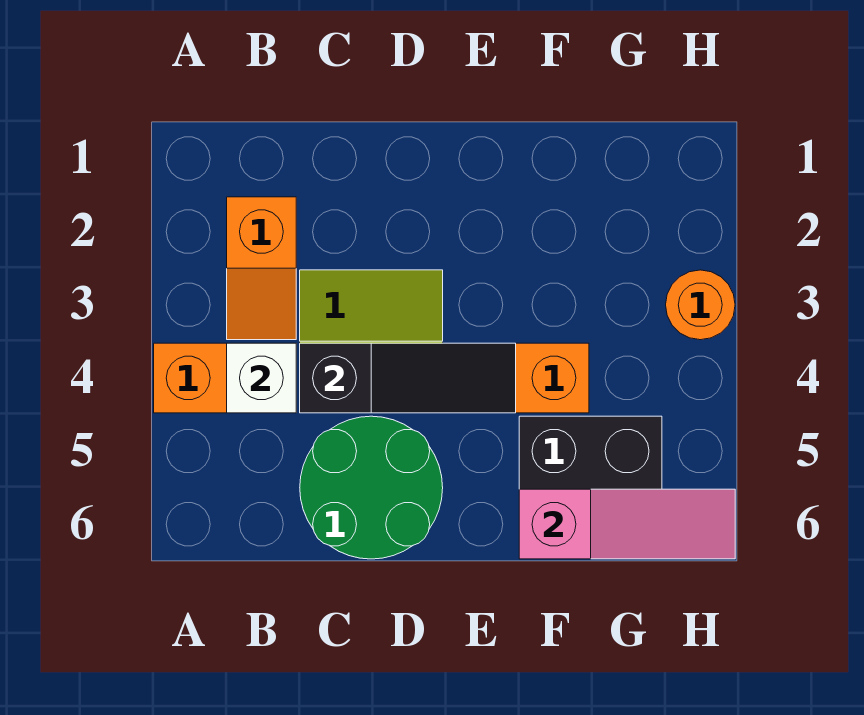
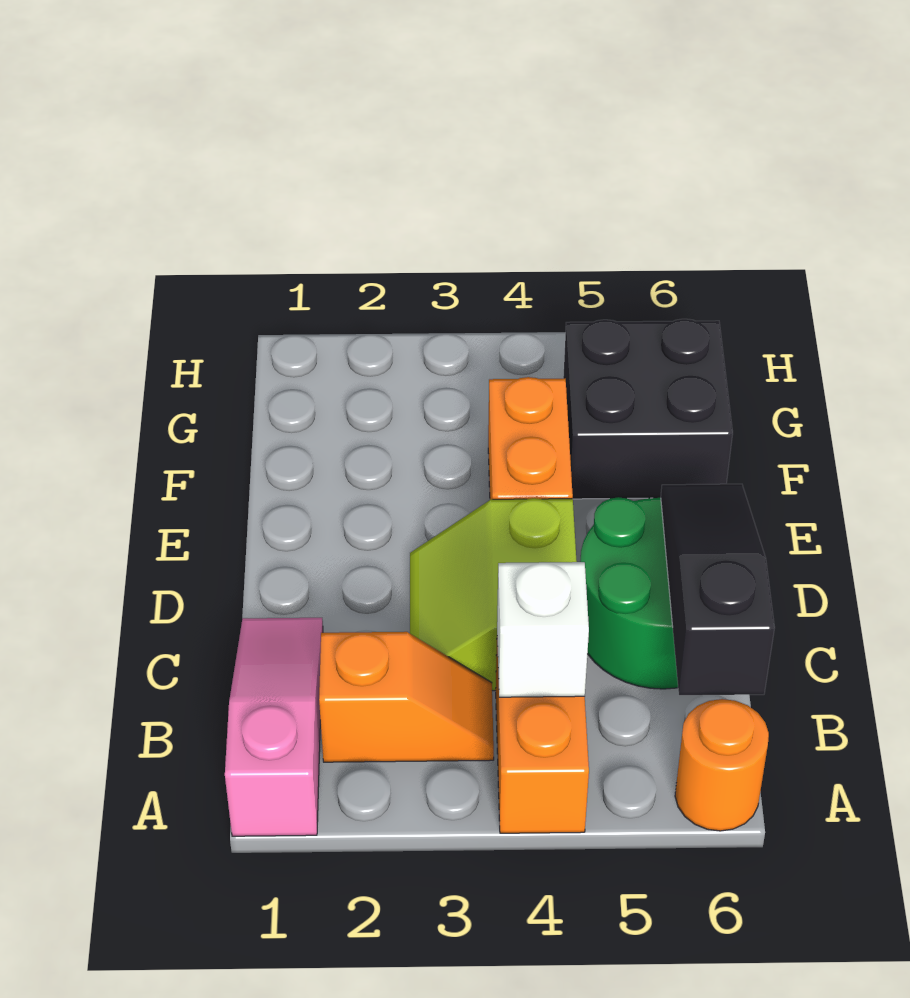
black slope C4:E4 level 2 top C -> black slope B6:D6 level 2 top B
pink slope F6:H6 level 2 top F -> pink slope A1:C1 level 1 top A
orange round brick H3 level 1 -> orange round brick A6 level 1

